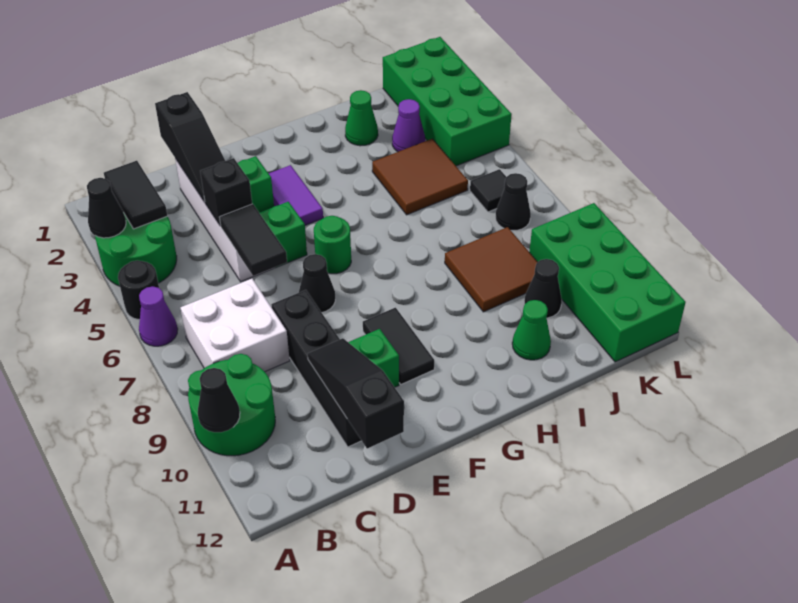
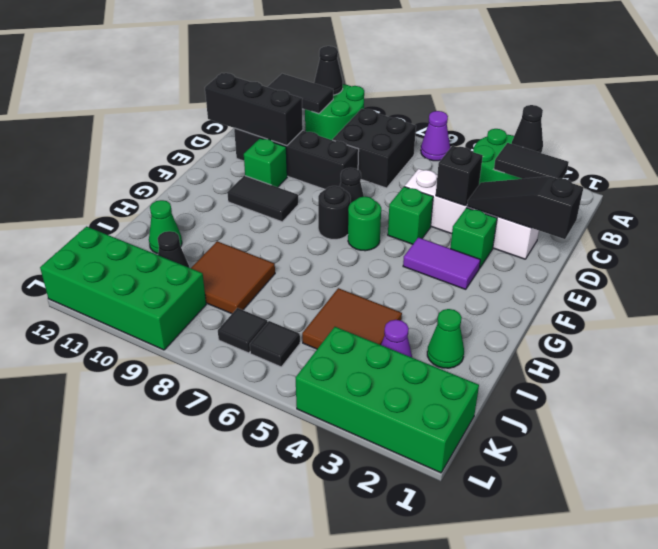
black round brick A5 level 1 -> black round brick F7 level 1
white brick B7:C8 level 1 -> black brick B7:C8 level 1
black tile D5:D6 level 2 -> black tile B10:B11 level 2
black slope D10:D12 level 2 top 12 -> black brick D10:D12 level 2
black cone K7 level 1 -> black tile K7 level 1

